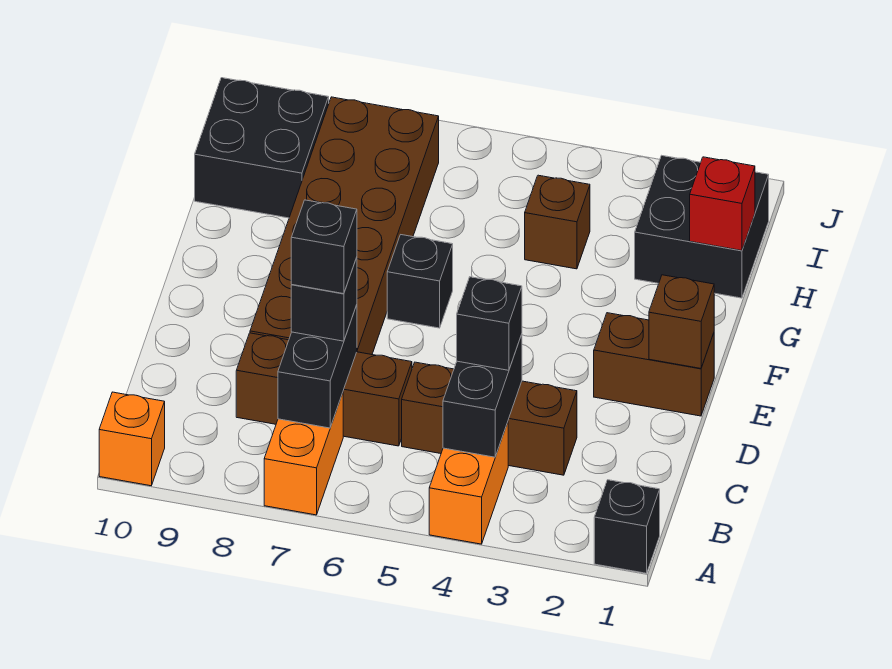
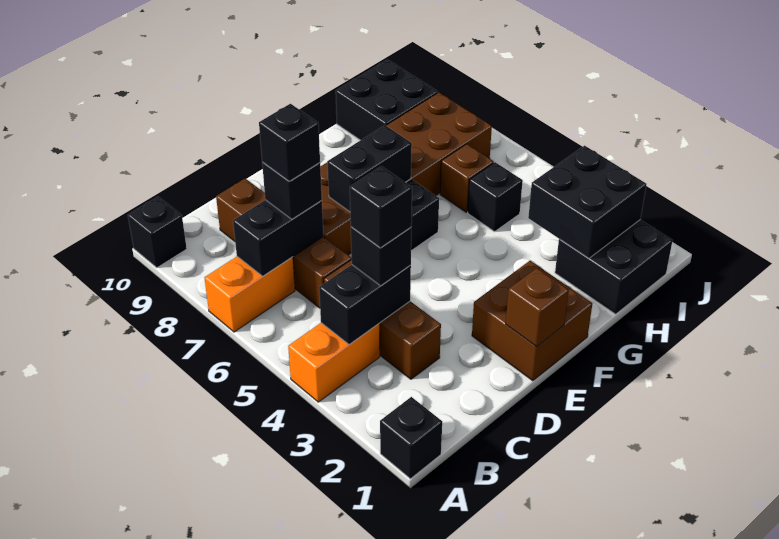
orange brick A10 level 1 -> black brick A10 level 1
none -> black brick C4 level 4
brown brick C6:C8 level 1 -> brown brick C6:C9 level 1
brown brick E1:E2 level 1 -> brown brick E1:F2 level 1
none -> black brick E7:F7 level 2
red brick H1 level 2 -> none
none -> black brick H2:I3 level 2
brown brick H4 level 1 -> brown brick H6 level 1
none -> black brick H5 level 1

